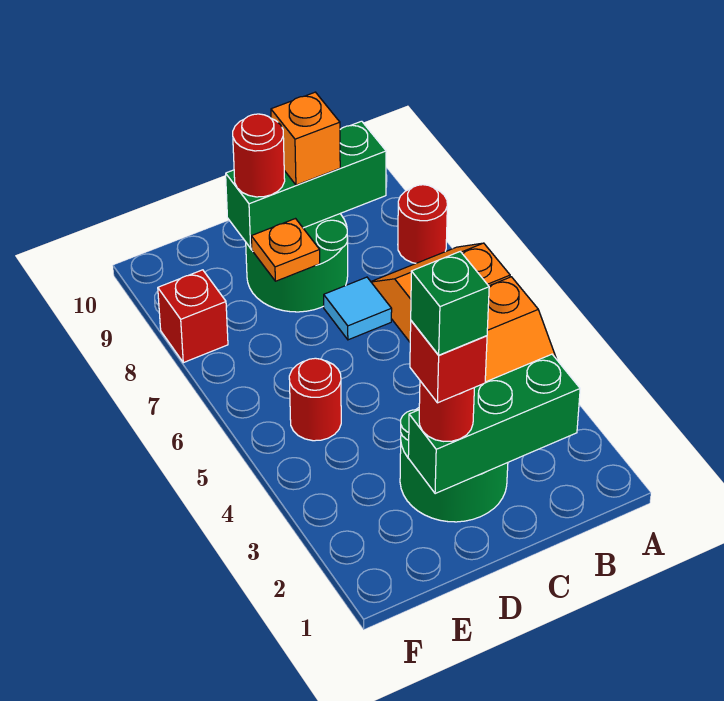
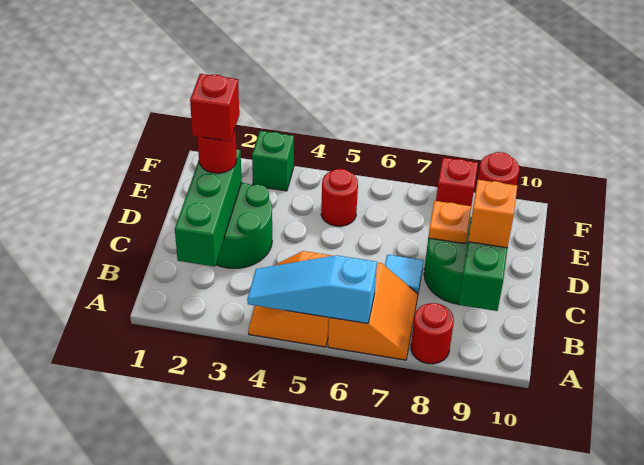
none -> cyan slope A4:A6 level 2 top 6
green brick D2 level 5 -> green brick F3 level 1

